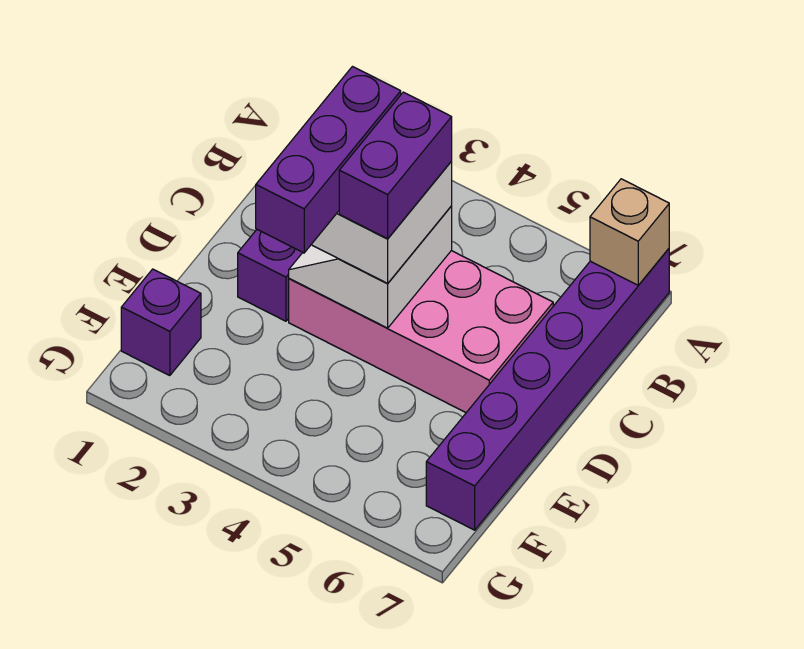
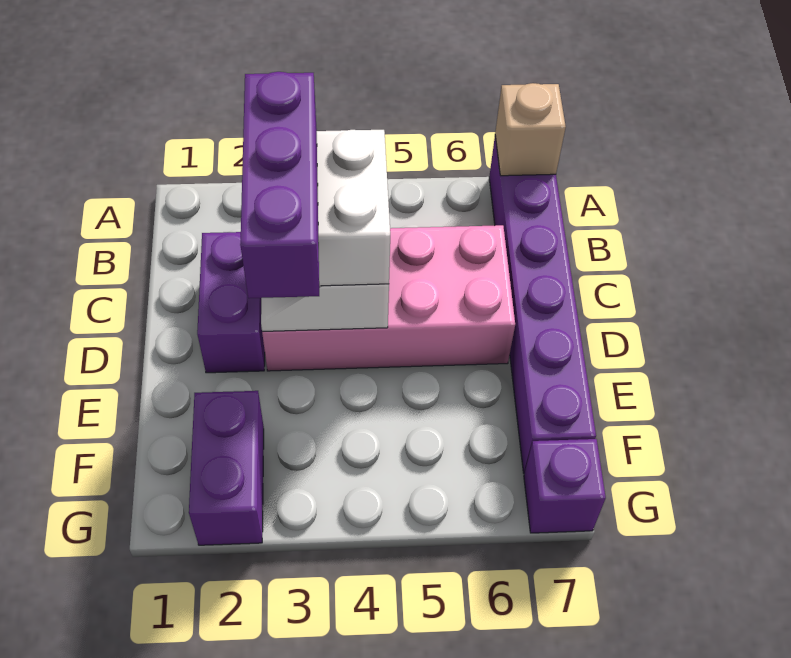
purple brick C4:D4 level 4 -> purple brick F2:G2 level 1
purple brick F1 level 1 -> purple brick G7 level 1

